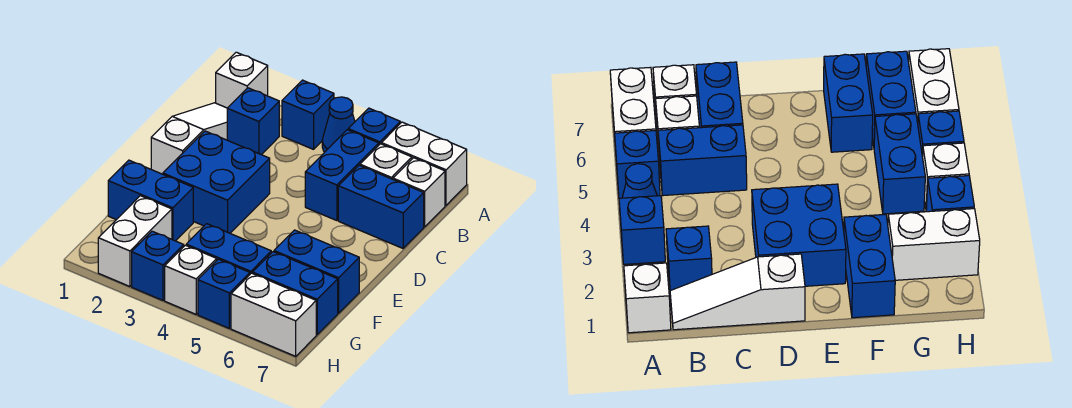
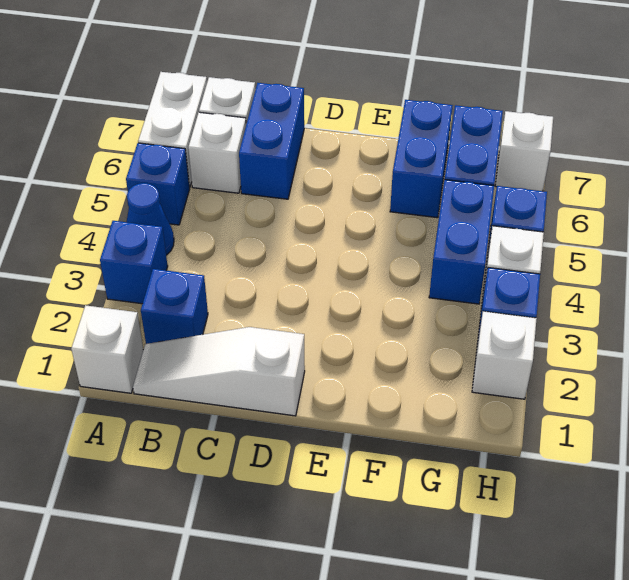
blue brick B5:C5 level 1 -> none
blue brick D2:E3 level 1 -> none
blue brick F1:F2 level 1 -> none
white brick G2:H2 level 1 -> white brick H2 level 1
white brick H6:H7 level 1 -> white brick H7 level 1

